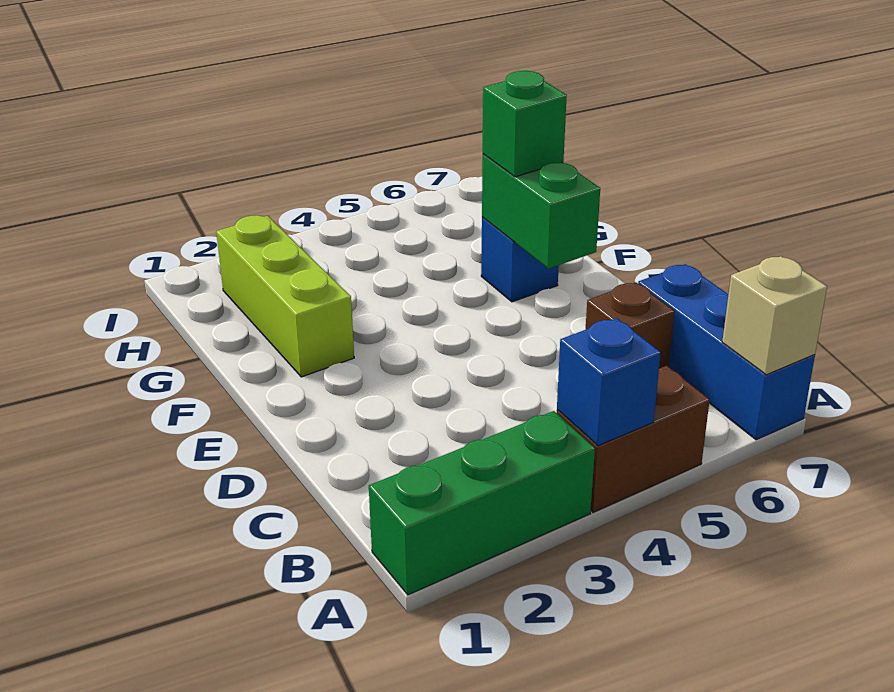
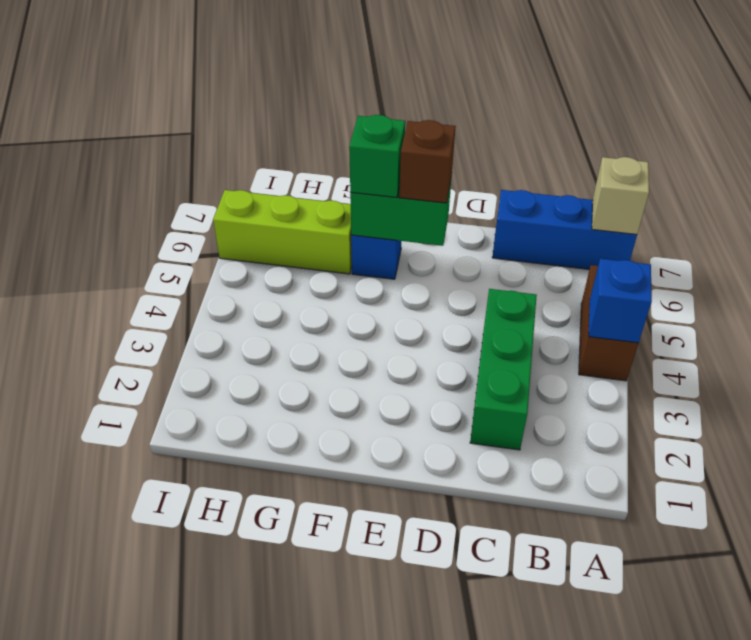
green brick A1:A3 level 1 -> green brick C2:C4 level 1
brown brick C6 level 1 -> brown brick E6 level 3
lime brick F2:H2 level 1 -> lime brick G6:I6 level 1

